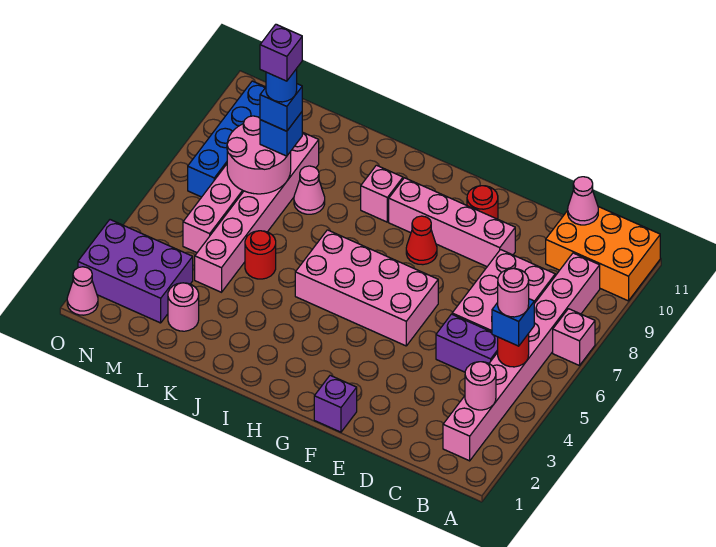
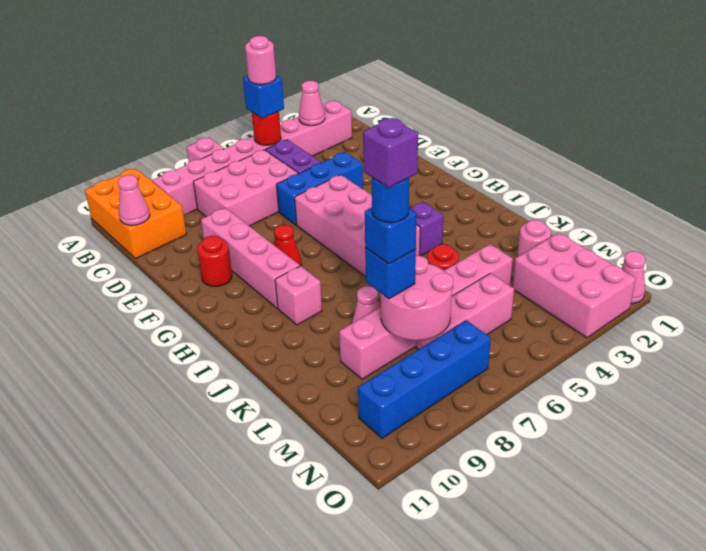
pink round brick B3 level 2 -> pink cone B3 level 2
none -> blue brick E4:E6 level 1
purple brick F1 level 1 -> purple brick I4 level 1
purple brick M2:O3 level 1 -> pink brick M2:O3 level 1

